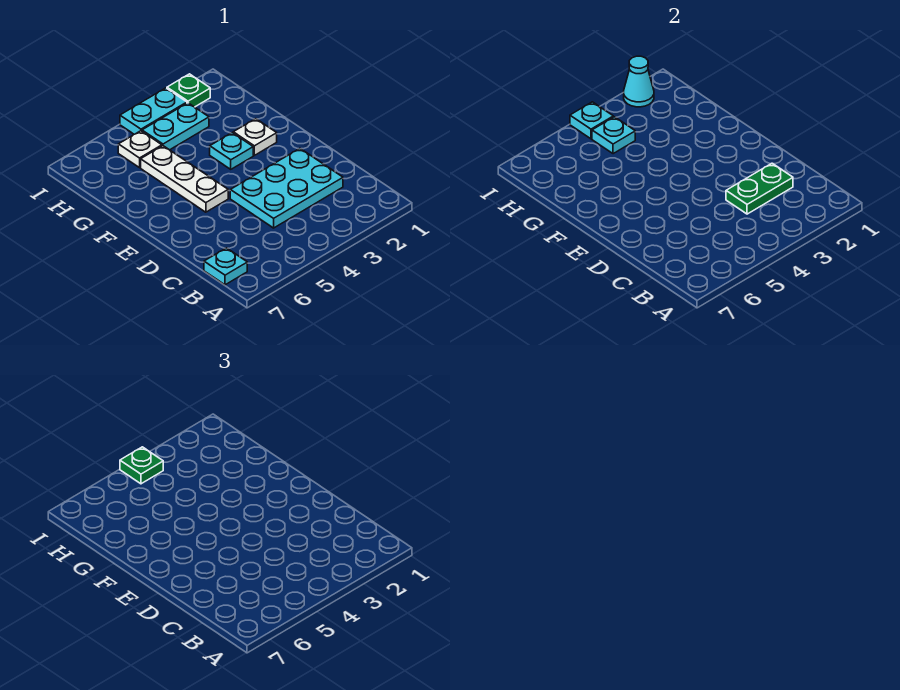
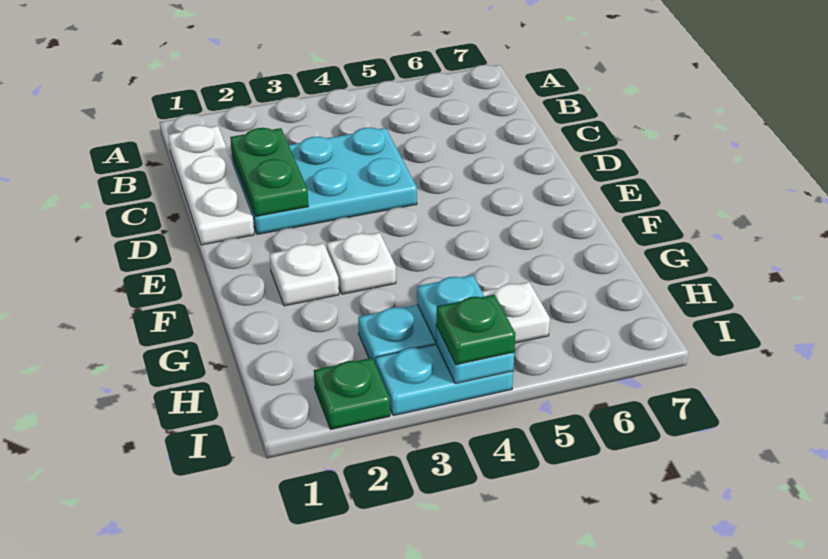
cyan plate B7 level 1 -> none
green plate C2:C3 level 2 -> green plate C2:D2 level 2
white plate E5:G5 level 1 -> white plate B1:D1 level 1
cyan plate F3 level 1 -> white plate F3 level 1
cyan cone I2 level 2 -> none

